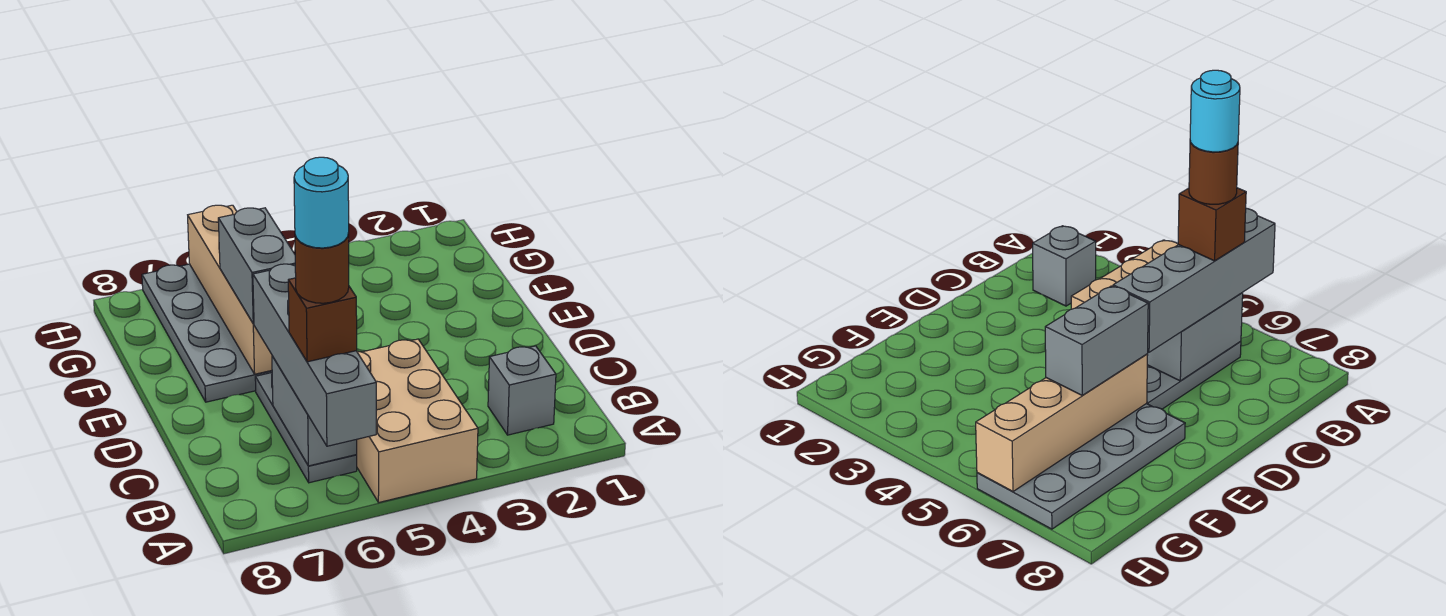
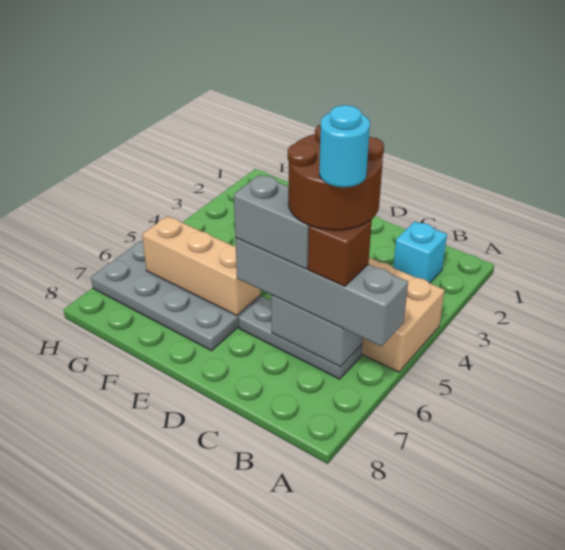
grey brick B2 level 1 -> cyan brick B2 level 1
brown round brick B6 level 5 -> brown round brick B5:C6 level 5
tan brick E6:H6 level 2 -> tan brick E6:G6 level 2
grey brick E6:F6 level 3 -> grey brick C6:D6 level 4

